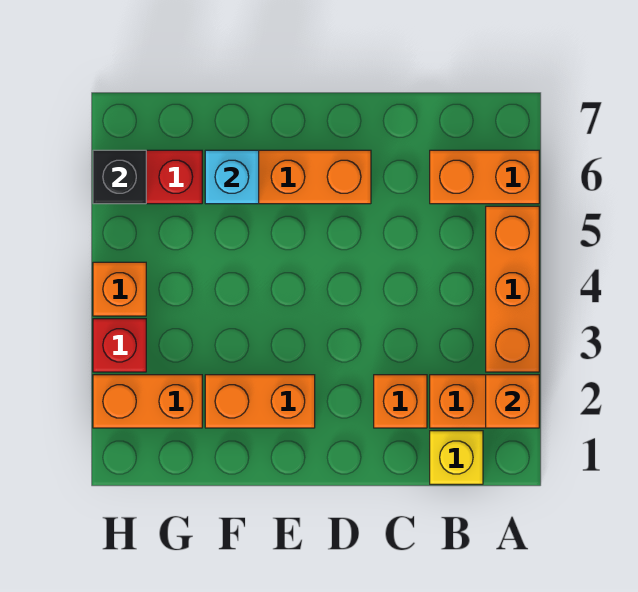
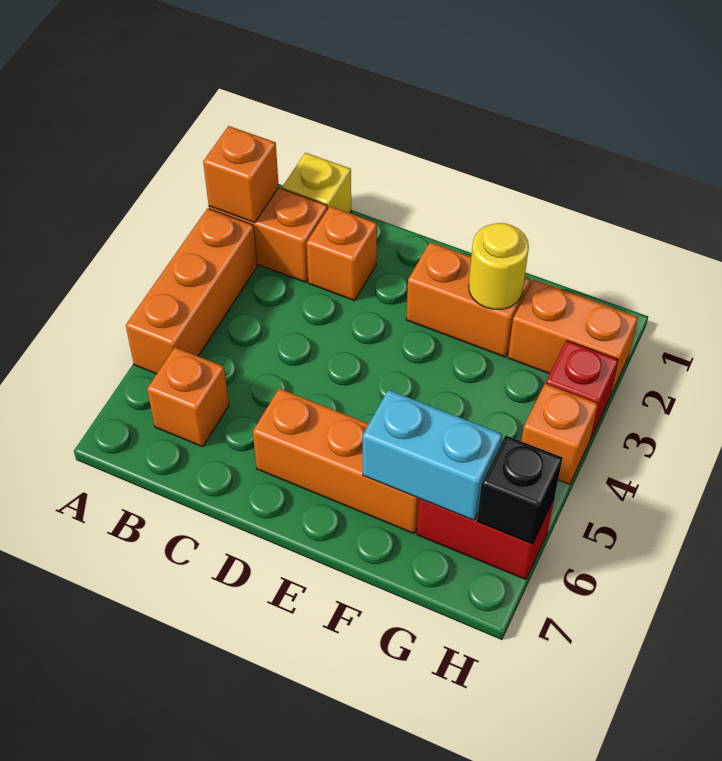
orange brick A6:B6 level 1 -> orange brick B6 level 1
none -> yellow round brick F2 level 2
cyan brick F6 level 2 -> cyan brick F6:G6 level 2

